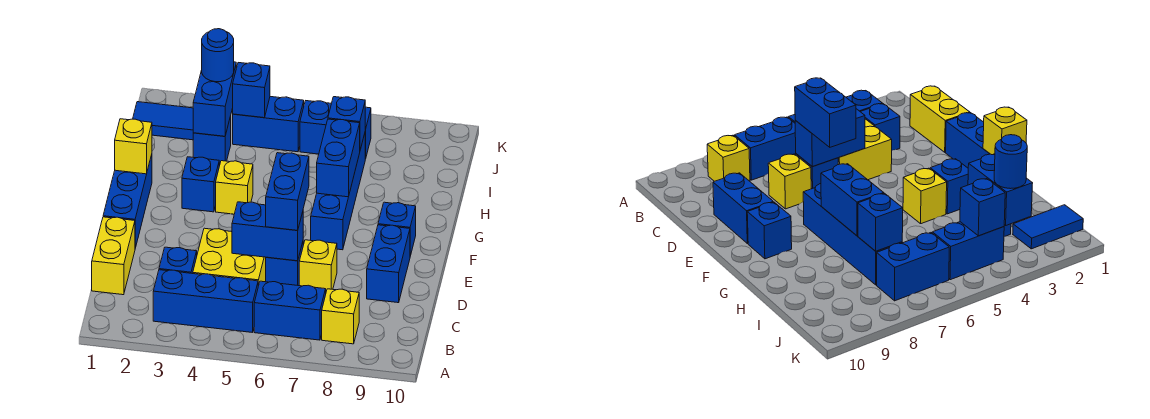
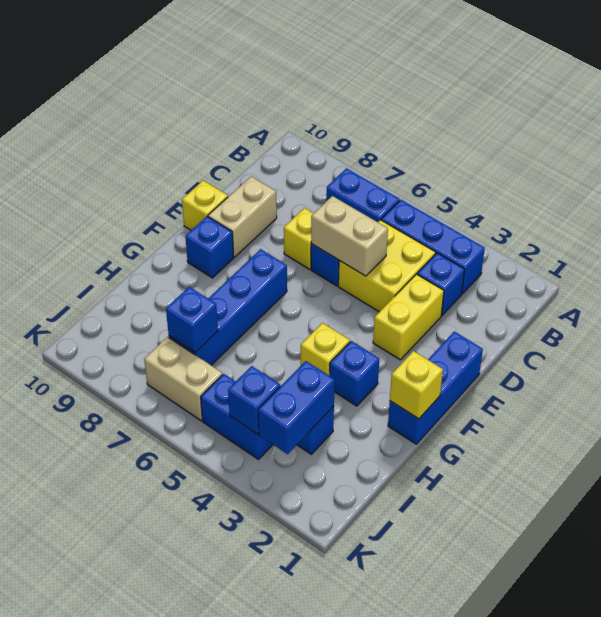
yellow brick B8 level 1 -> yellow brick E10 level 1
yellow brick C1:D1 level 1 -> yellow brick D3:E3 level 1
blue brick D5:D6 level 2 -> tan brick D5:D6 level 2
blue brick D6:E6 level 3 -> none
blue brick D9:E9 level 1 -> tan brick D9:E9 level 1
blue brick G7:H7 level 2 -> none
blue tile J1:J2 level 1 -> none
blue round brick J3 level 3 -> none
blue brick J6:J7 level 1 -> tan brick J6:J7 level 1

